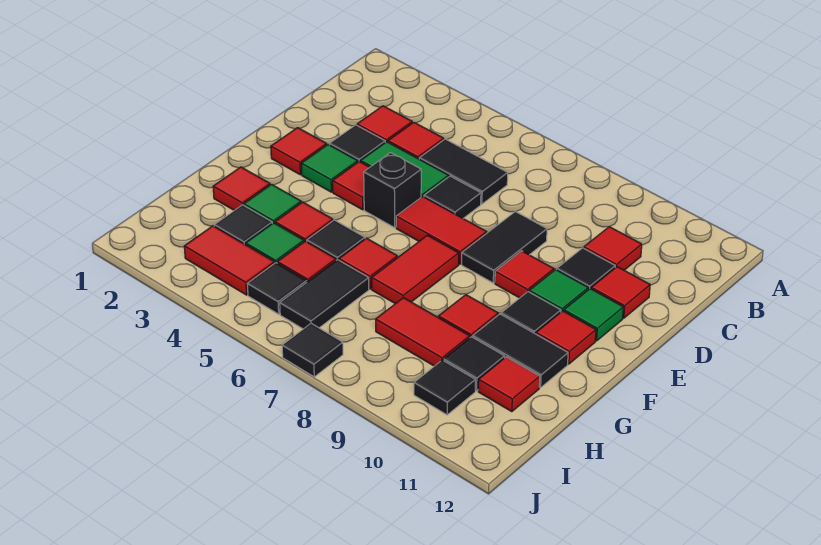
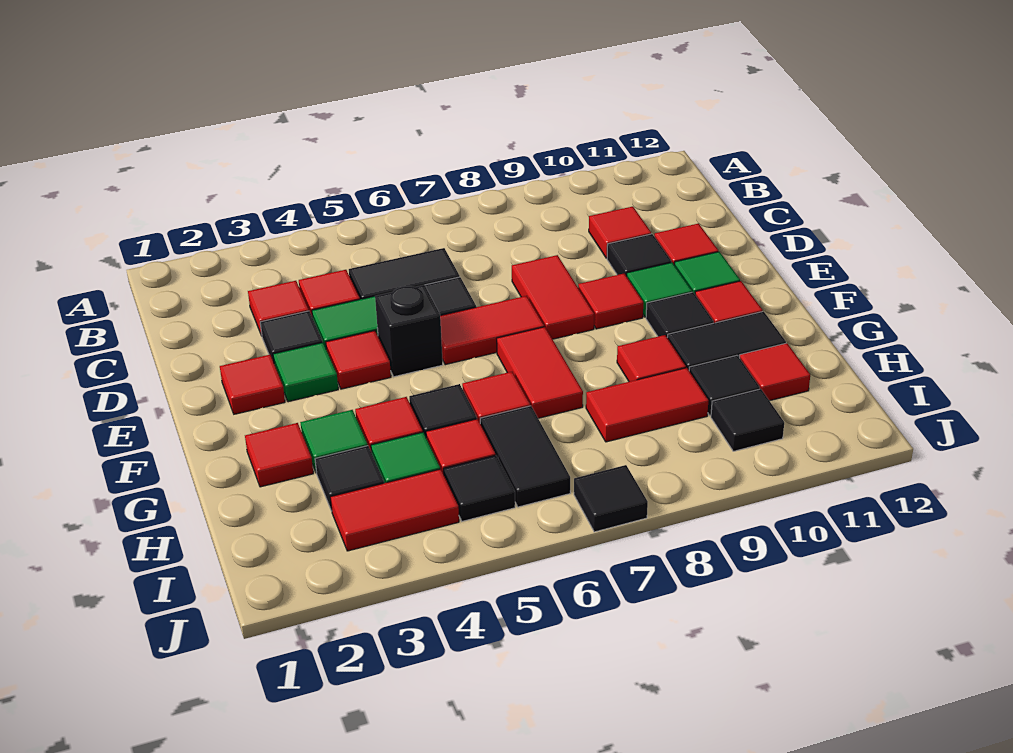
black tile D8:E8 level 1 -> red tile D8:E8 level 1

